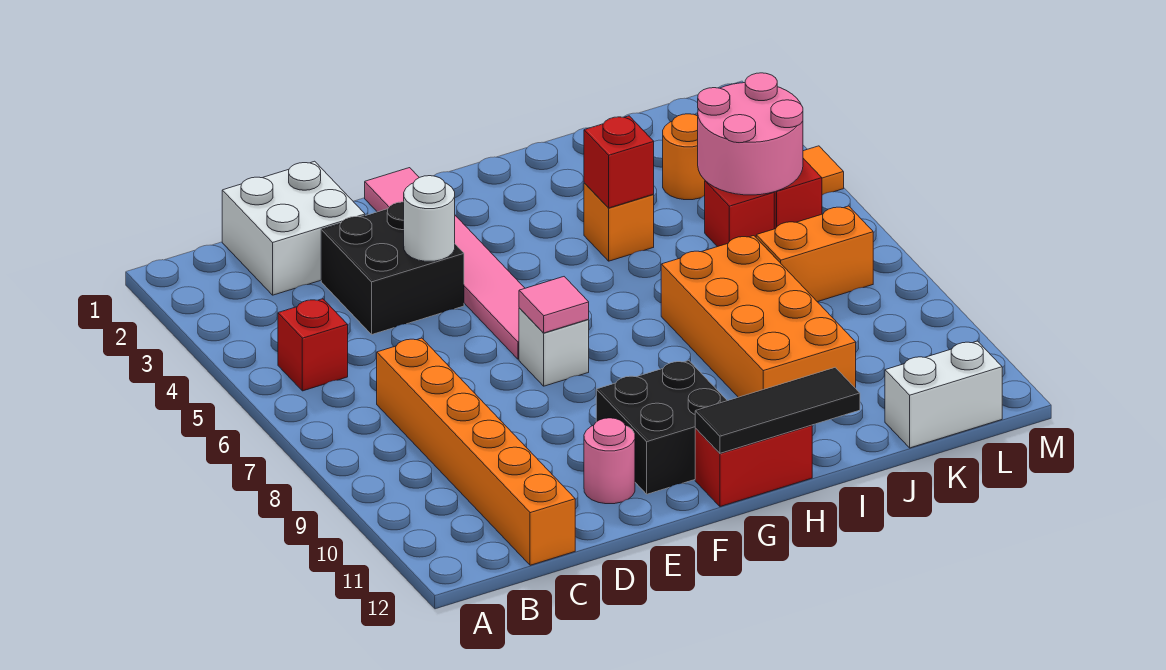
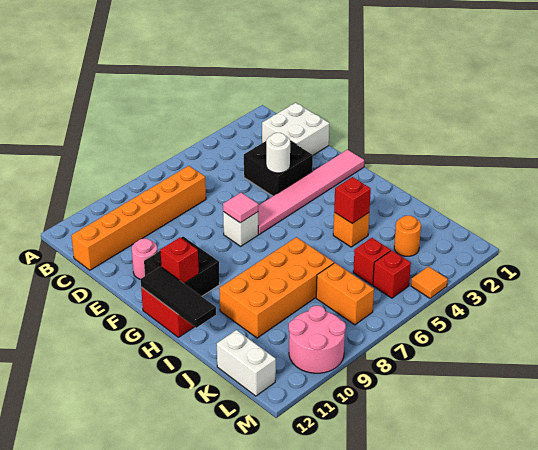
red brick B5 level 1 -> red brick G11 level 2
pink round brick K4:L5 level 2 -> pink round brick L9:M10 level 1

